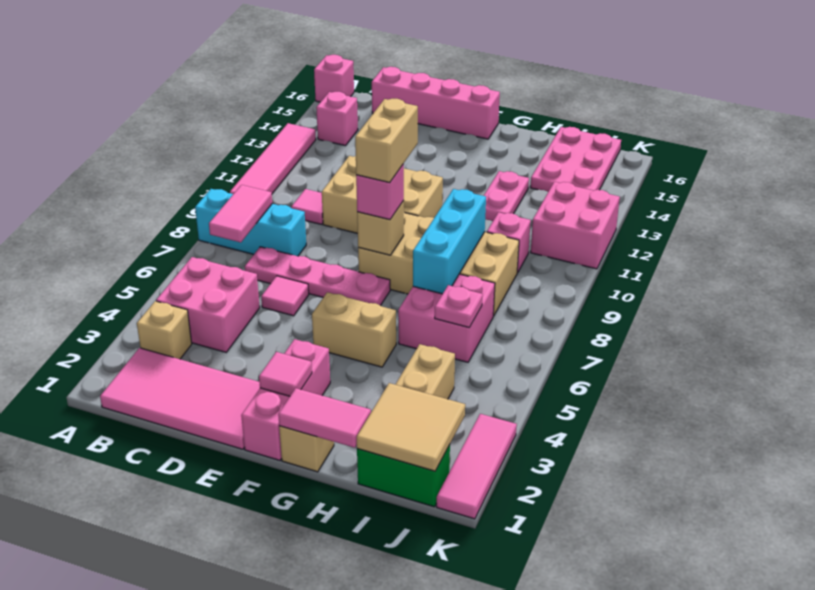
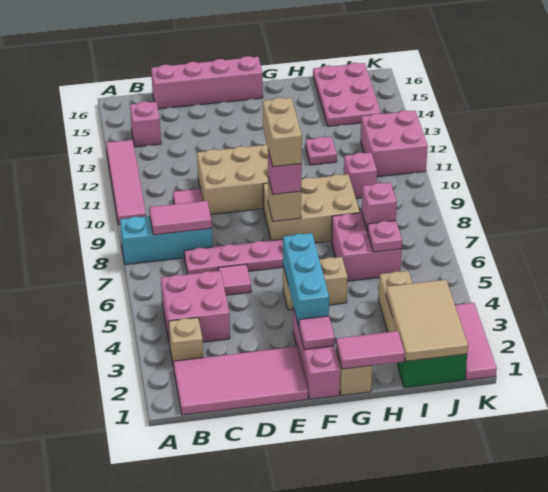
pink brick A16 level 1 -> pink brick I7 level 2
pink tile B7:B8 level 2 -> pink tile B8:C8 level 2
tan brick F8:I9 level 1 -> tan brick F8:H9 level 1
cyan brick H7:H9 level 2 -> cyan brick F3:F5 level 2
pink plate H12:H13 level 1 -> pink plate H12 level 1
tan tile I1:J2 level 2 -> tan tile I1:J3 level 2

